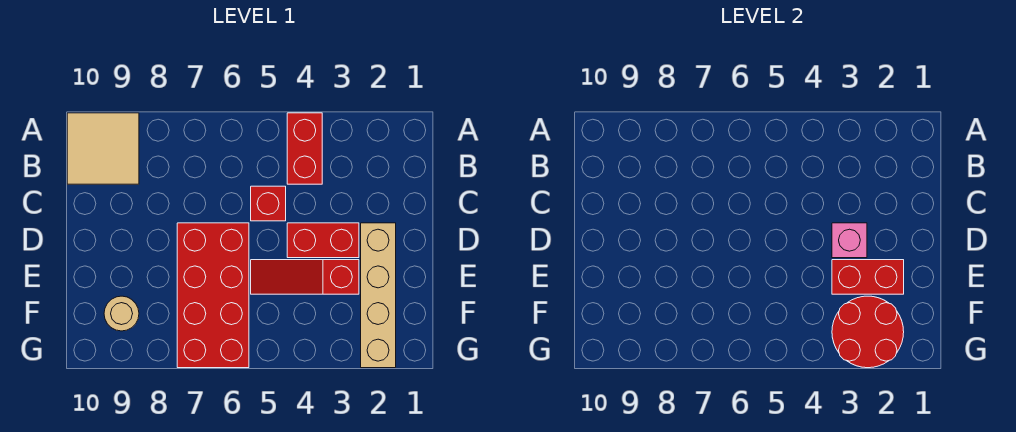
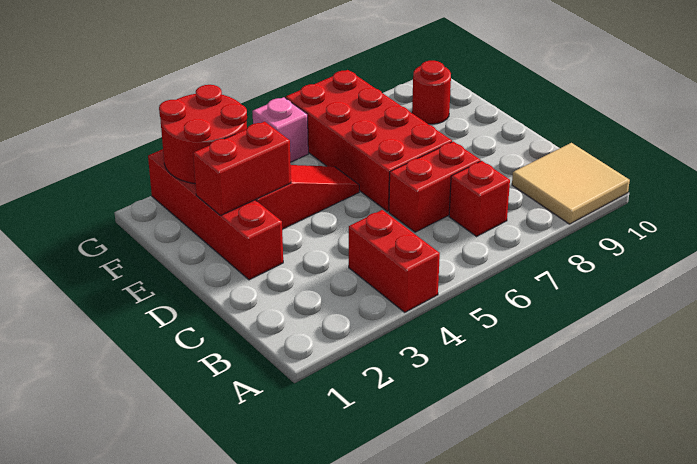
red brick C5 level 1 -> red brick B7 level 1
tan brick D2:G2 level 1 -> red brick D2:G2 level 1
red brick D3:D4 level 1 -> red brick C6:C7 level 1
pink brick D3 level 2 -> pink brick G5 level 1
tan round brick F9 level 1 -> red round brick F9 level 1

